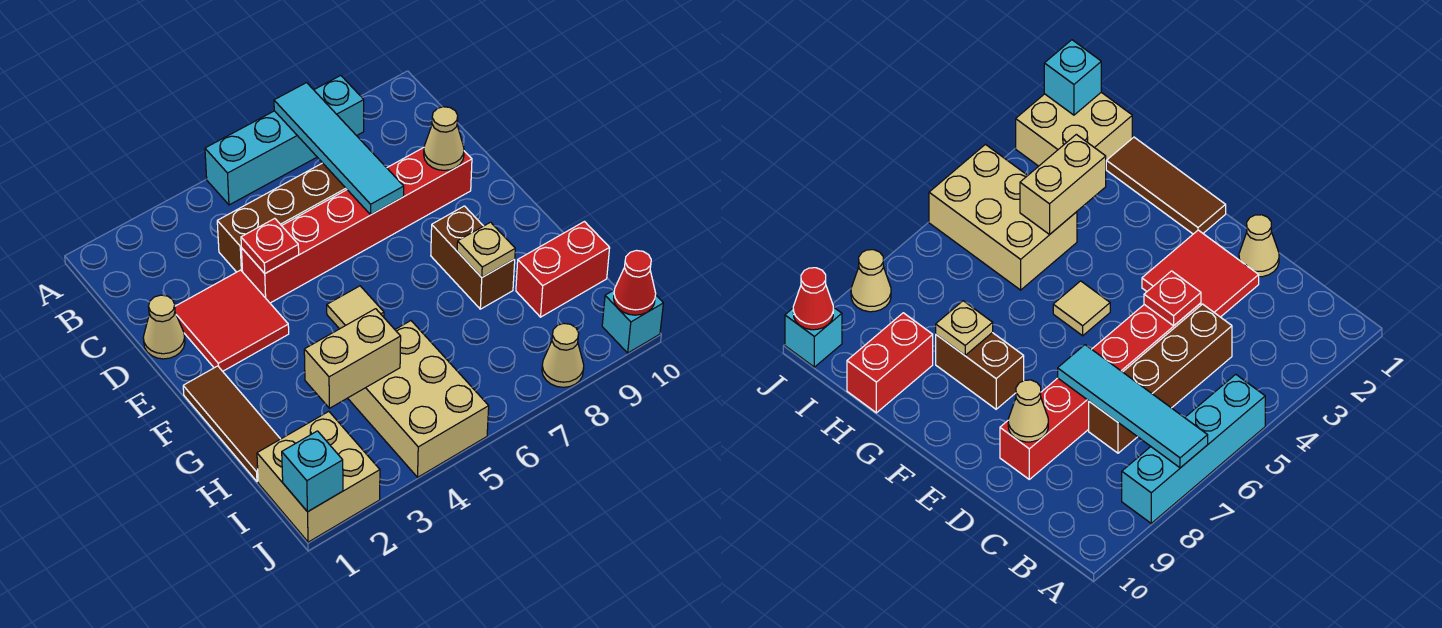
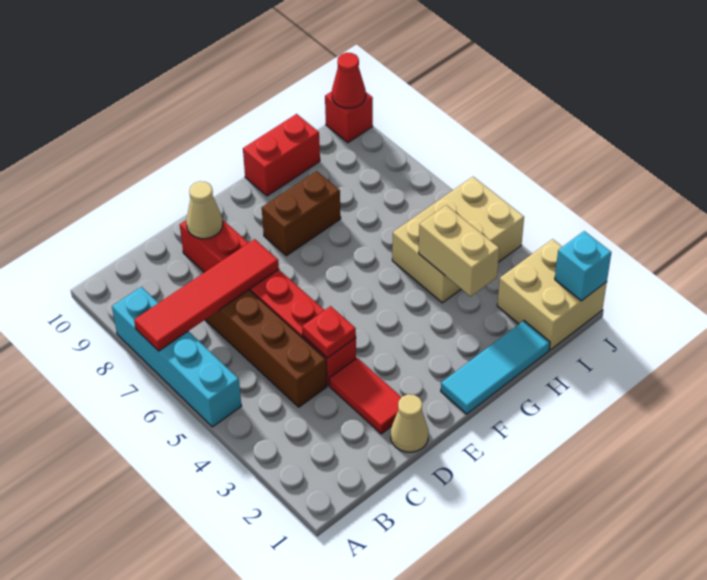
cyan tile A7:D7 level 2 -> red tile A7:D7 level 2
red tile D2:E3 level 1 -> red tile D2:D3 level 1
brown tile F1:H1 level 1 -> cyan tile F1:H1 level 1
tan tile F5 level 1 -> none
tan plate G8 level 2 -> none
red brick H9:H10 level 1 -> red brick G10:H10 level 1
tan cone J8 level 1 -> none
cyan brick J10 level 1 -> red brick J10 level 1

